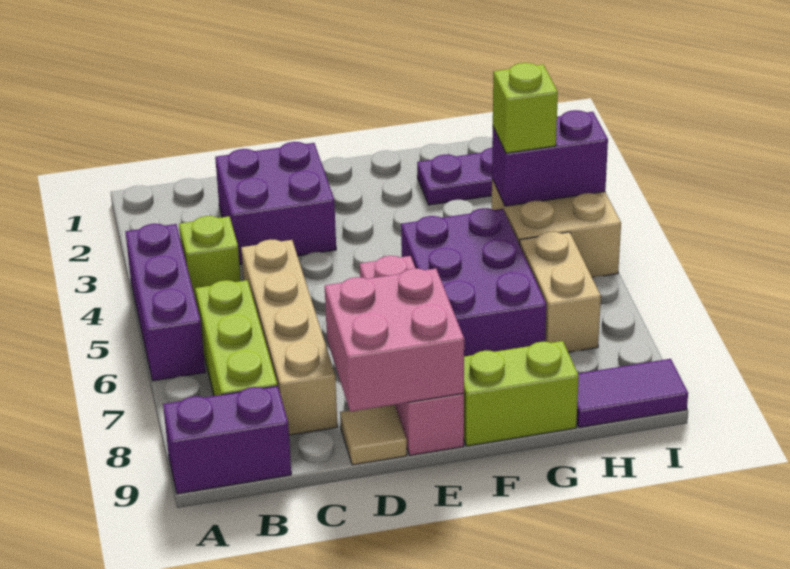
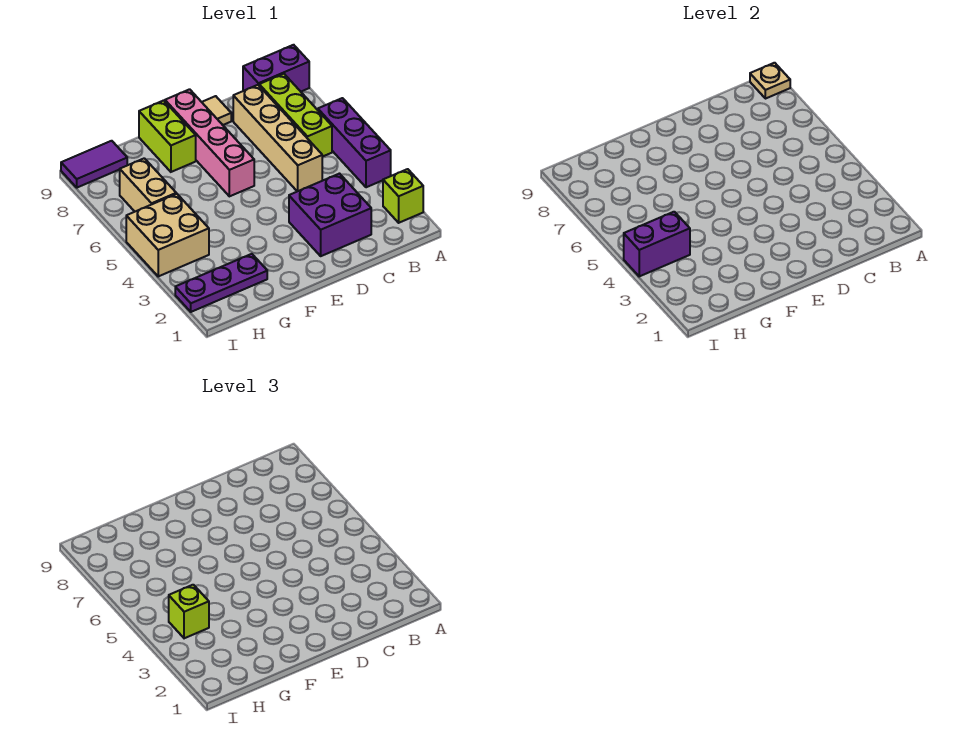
none -> tan plate A9 level 2
lime brick B4 level 1 -> lime brick A2 level 1
pink brick D8:E9 level 2 -> none
purple brick F5:G7 level 1 -> none
lime brick F9:G9 level 1 -> lime brick F8:F9 level 1

